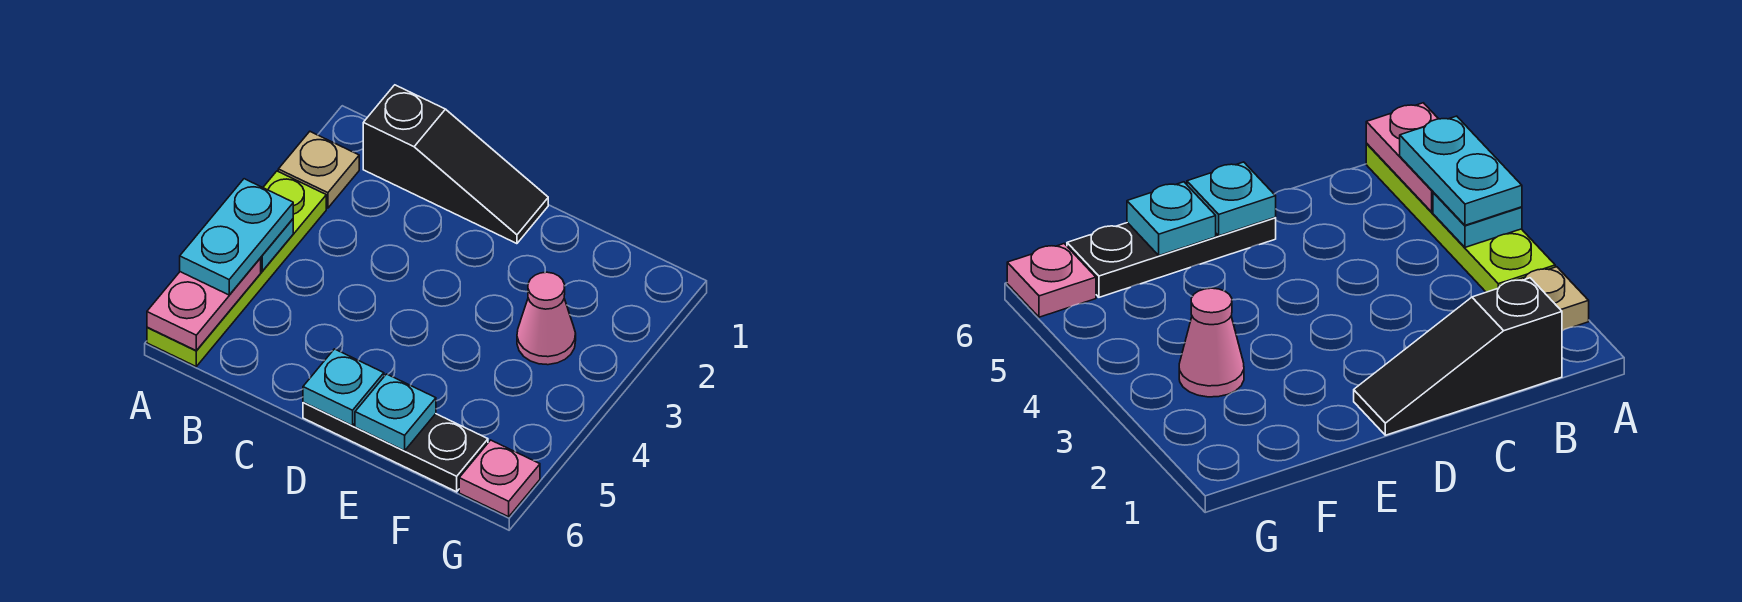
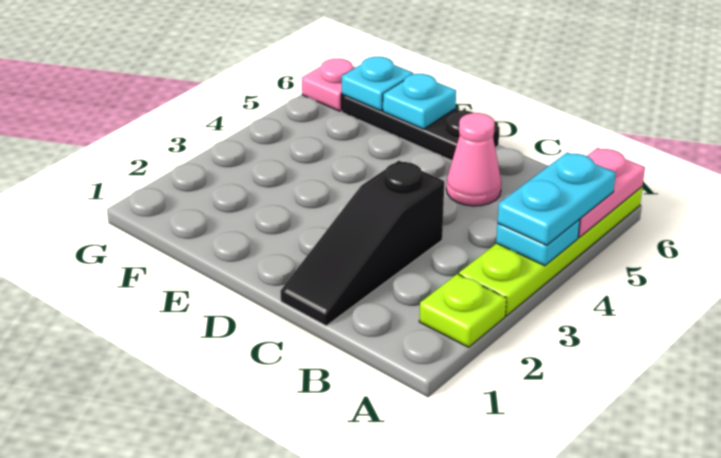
tan plate A2 level 1 -> lime plate A2 level 1
black slope B1:D1 level 1 top B -> black slope C1:C3 level 1 top 3
cyan plate D6 level 2 -> cyan plate F6 level 2
pink cone F3 level 1 -> pink cone C5 level 1

